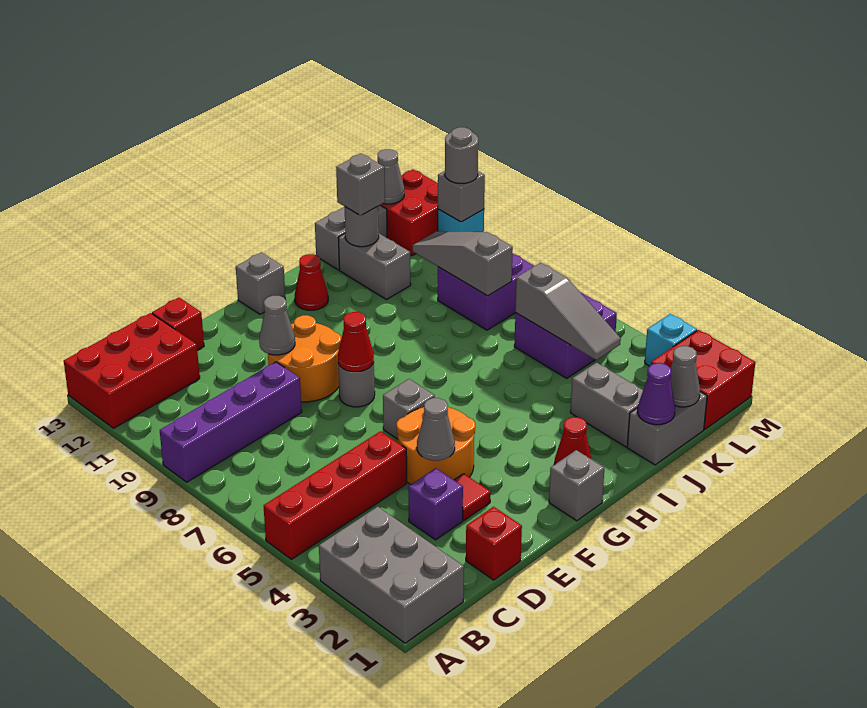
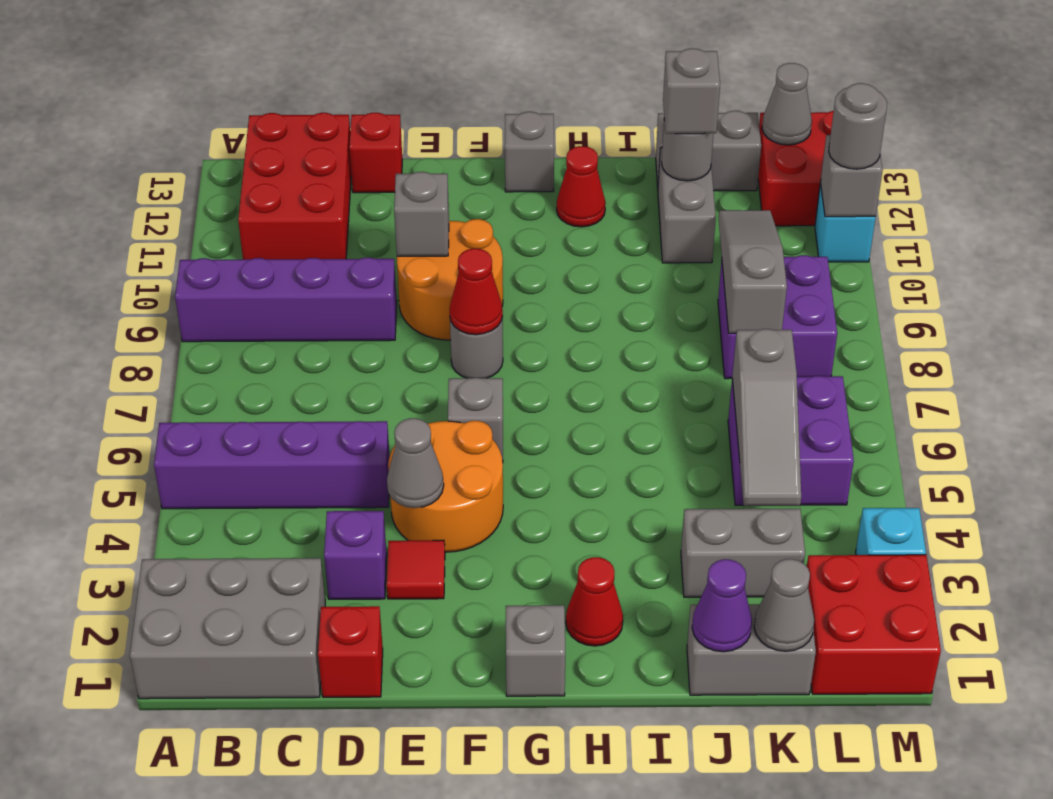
grey brick A1:B3 level 1 -> grey brick A1:C2 level 1
red brick A5:D5 level 1 -> purple brick A5:D5 level 1
red brick A12:C13 level 1 -> red brick B11:C13 level 1
grey cone E10 level 2 -> grey brick E10 level 2
grey brick J2:J3 level 1 -> grey brick J3:K3 level 1

